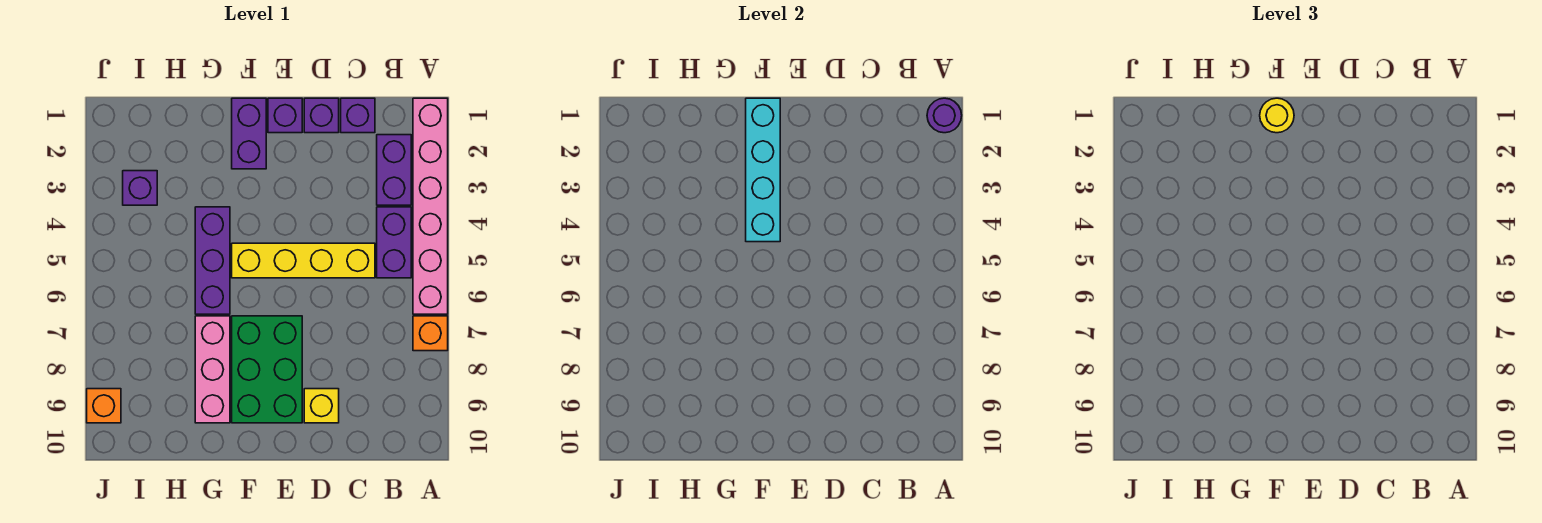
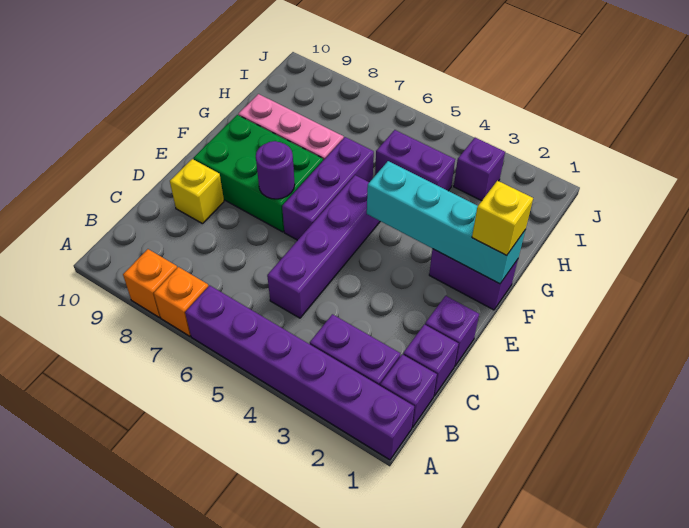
pink brick A1:A6 level 1 -> purple brick A1:A6 level 1
purple round brick A1 level 2 -> purple round brick E7 level 2
purple brick B4:B5 level 1 -> purple brick H4:H5 level 1
yellow brick C5:F5 level 1 -> purple brick C5:F5 level 1
purple brick E1 level 1 -> purple brick B1 level 1
yellow round brick F1 level 3 -> yellow brick F1 level 3
purple brick G4:G6 level 1 -> purple brick E6:G6 level 1
orange brick J9 level 1 -> orange brick A8 level 1

